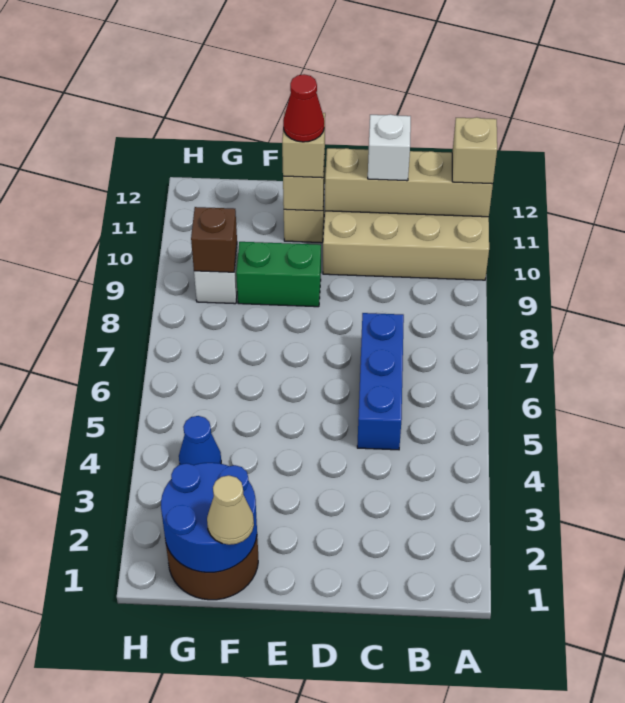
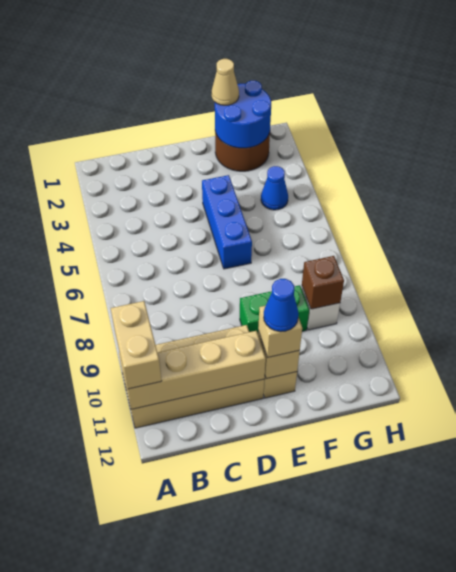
tan brick A11 level 3 -> tan brick A10:A11 level 3
blue brick C5:C7 level 1 -> blue brick E4:E6 level 1
white brick C11 level 3 -> none
red cone E11 level 4 -> blue cone E11 level 4

